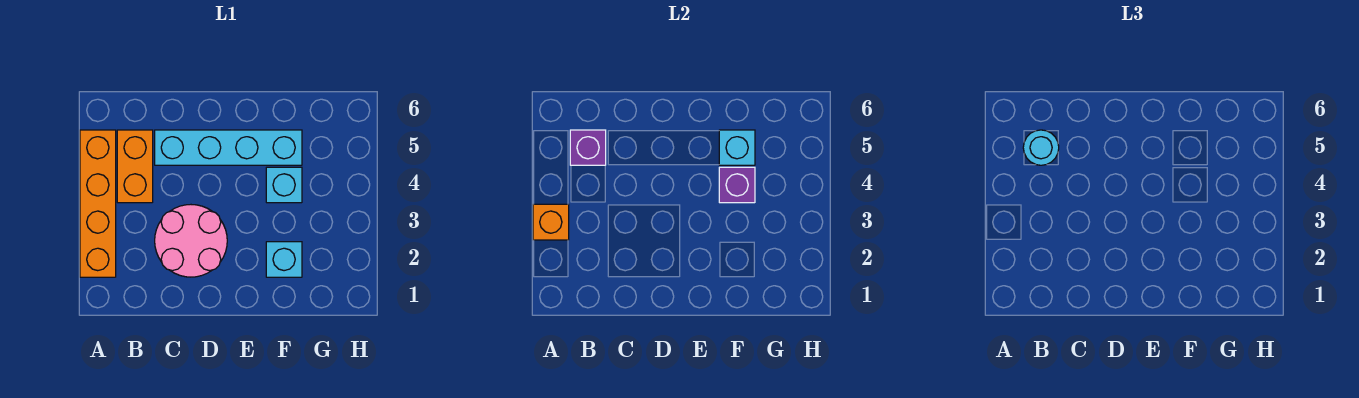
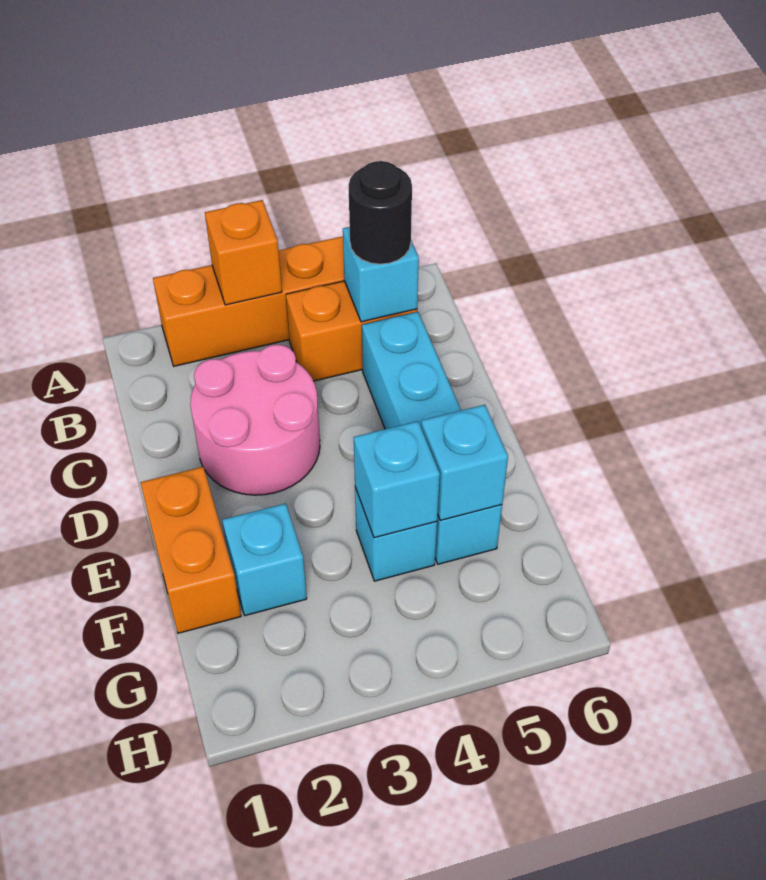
purple brick B5 level 2 -> cyan brick B5 level 2
cyan round brick B5 level 3 -> black round brick B5 level 3
none -> orange brick E1:F1 level 1
purple brick F4 level 2 -> cyan brick F4 level 2

